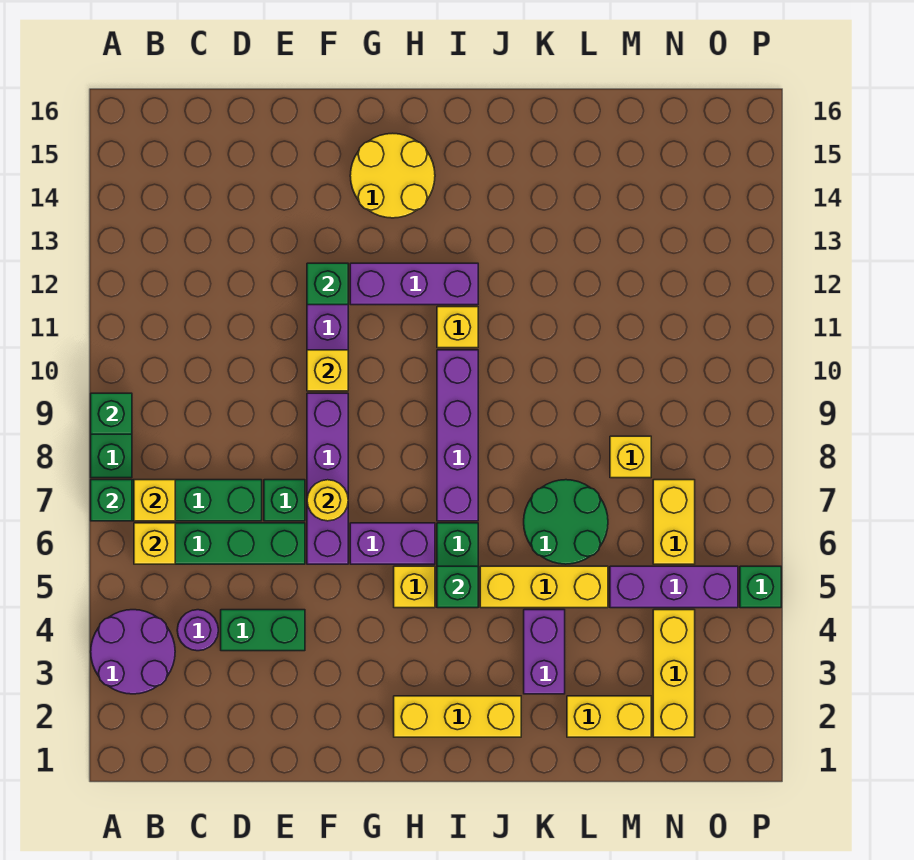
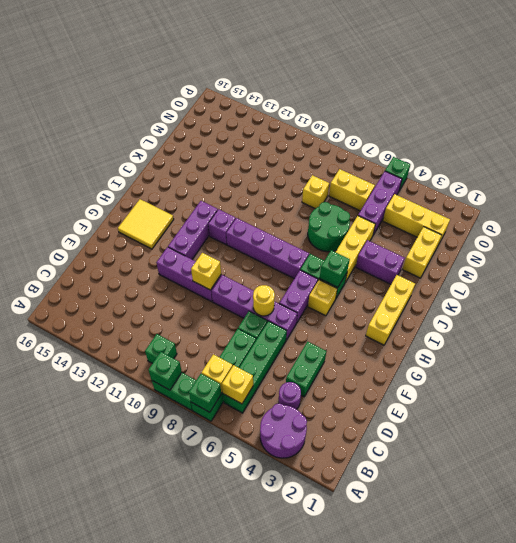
green brick F12 level 2 -> green brick B10 level 1
yellow round brick G14:H15 level 1 -> yellow tile G14:H15 level 1
yellow brick I11 level 1 -> purple brick I11 level 1

